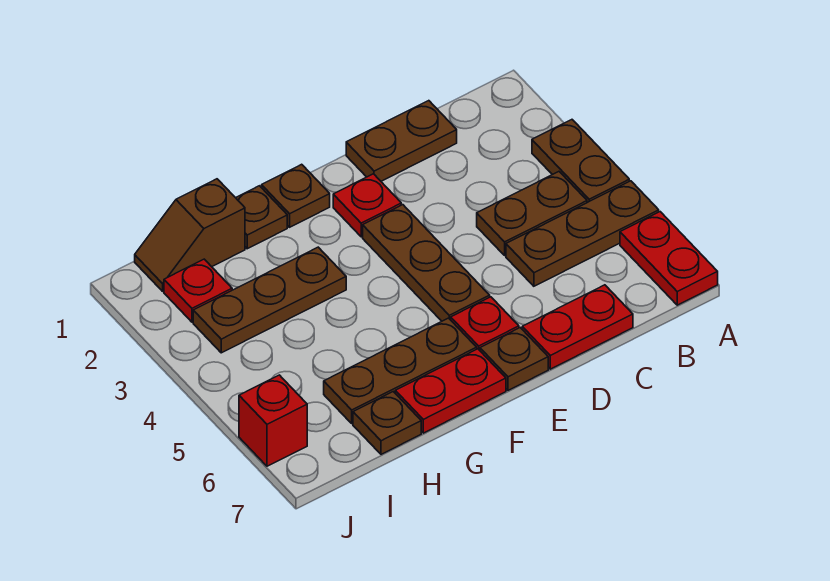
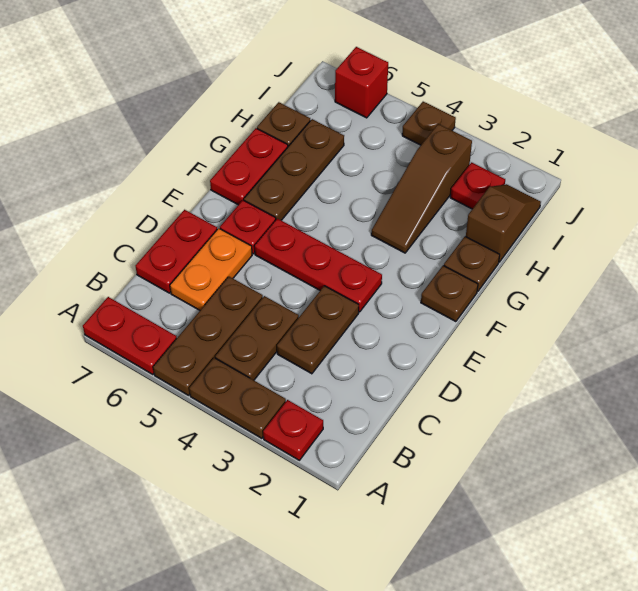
brown plate C1:D1 level 1 -> brown plate C3:D3 level 1
none -> orange plate C6:D6 level 1
red plate E2 level 1 -> red plate A2 level 1
brown plate E3:E5 level 1 -> red plate E3:E5 level 1
brown plate E7 level 1 -> brown plate J4 level 1
brown plate G3:I3 level 1 -> brown slope G3:I3 level 1 top I

